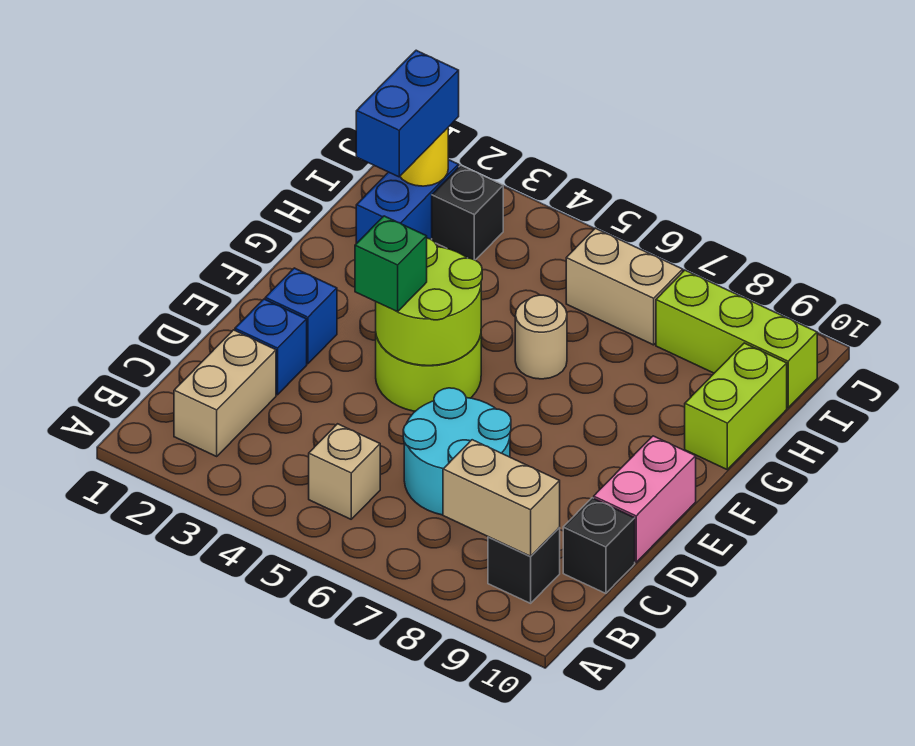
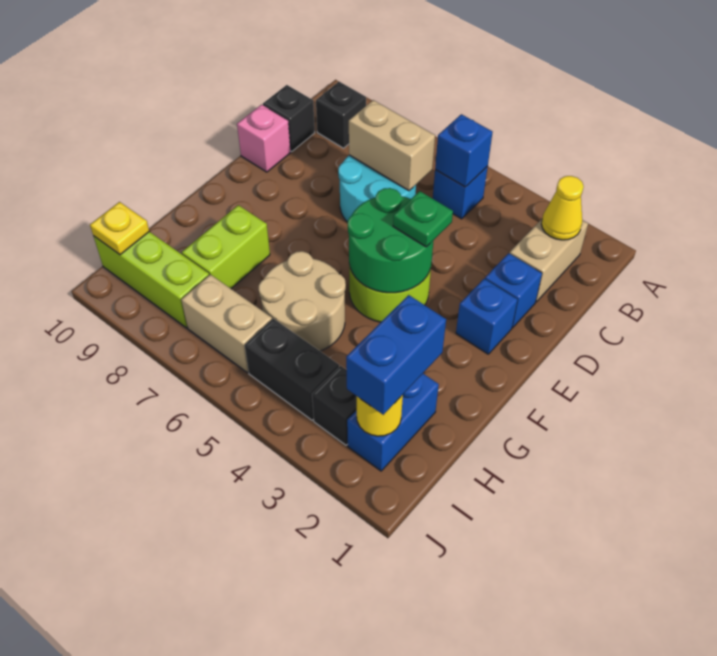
none -> yellow cone B2 level 2
tan brick B5 level 1 -> blue brick B5 level 1
none -> blue brick B5 level 2
tan brick B8:B9 level 2 -> tan brick C6:C7 level 2
pink brick D10:E10 level 1 -> pink brick D10 level 1
lime round brick E4:F5 level 2 -> green round brick E4:F5 level 2
green brick E4 level 3 -> green plate E4 level 3
tan round brick G6 level 1 -> tan round brick G5:H6 level 1
lime brick G10:H10 level 1 -> lime brick G8:H8 level 1
none -> black brick I4:I5 level 1
none -> yellow plate I10 level 2

